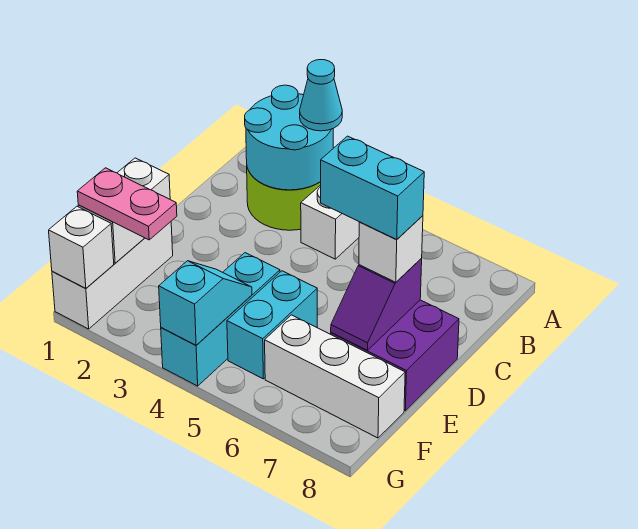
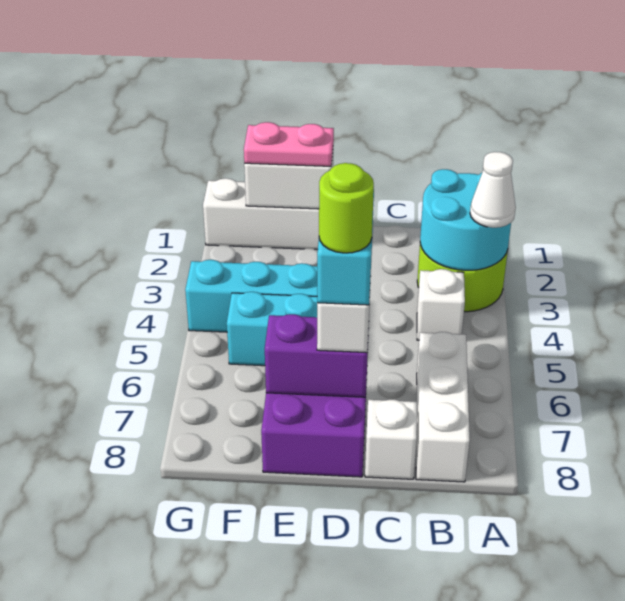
cyan cone A3 level 3 -> white cone A3 level 3
purple slope D7:E7 level 2 top D -> purple brick D7:E7 level 2
none -> lime round brick D7 level 5
pink plate F1:F2 level 3 -> pink plate E1:F1 level 3
cyan slope F4:G4 level 2 top G -> none
white brick F6:F8 level 1 -> white brick B6:B8 level 1
white brick G1 level 2 -> white brick C8 level 1

